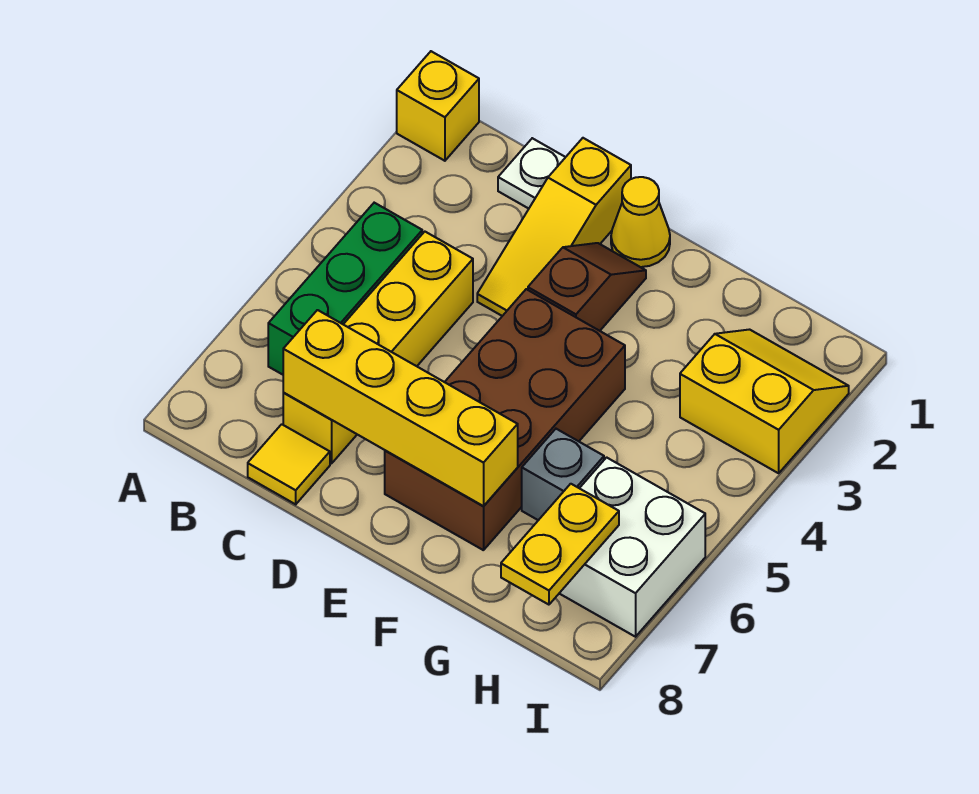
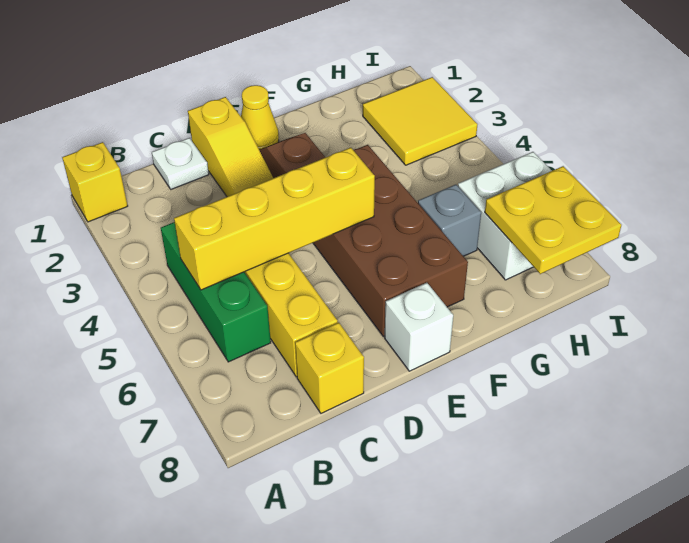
yellow brick C7:F7 level 2 -> yellow brick B5:E5 level 2
yellow tile C8 level 1 -> yellow brick C8 level 1
none -> white brick E8 level 1
yellow slope H2:I3 level 1 top 3 -> yellow tile H2:I3 level 1
yellow plate H7:H8 level 2 -> yellow plate H7:I8 level 2

